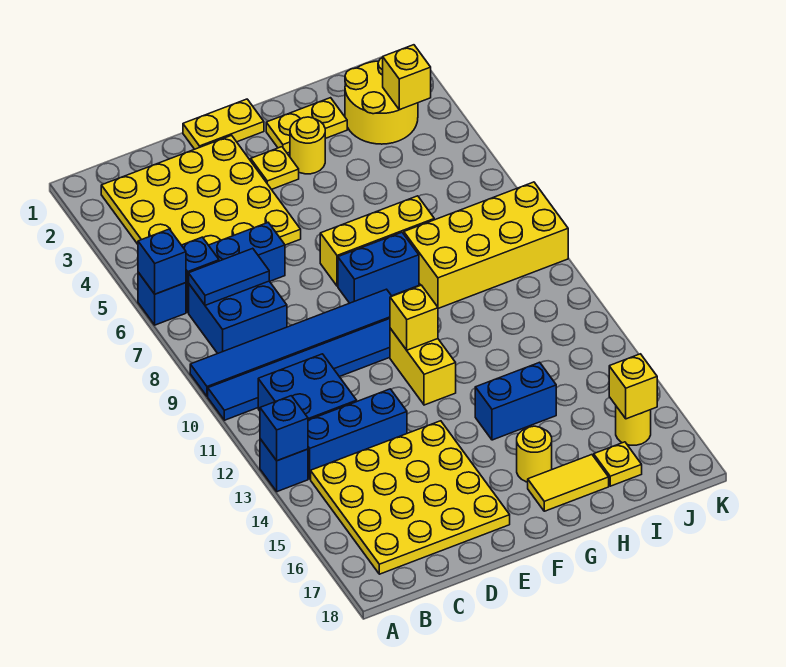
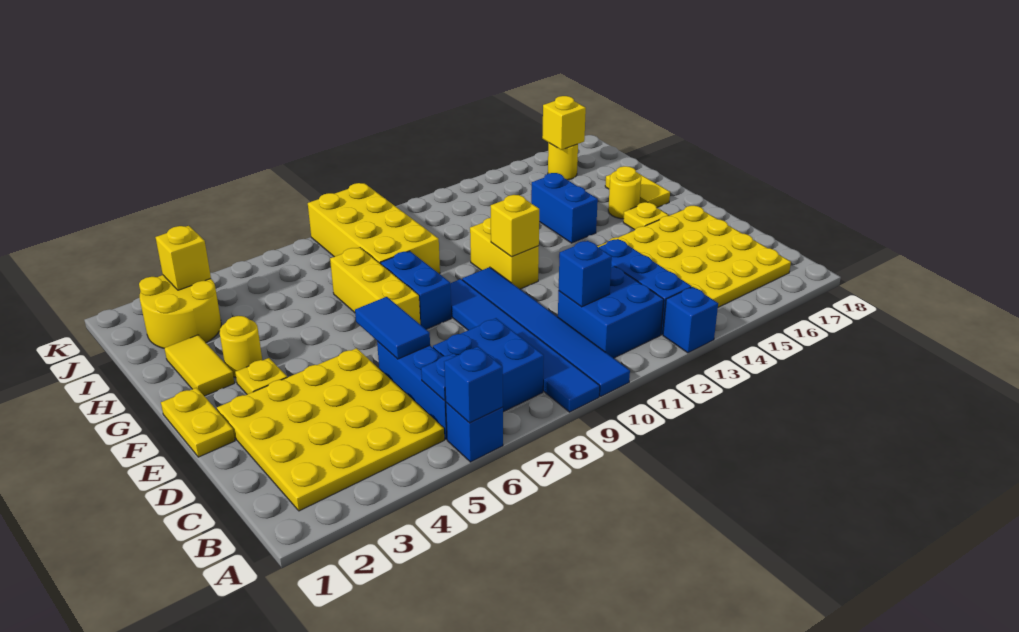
blue brick A13 level 2 -> blue brick C11 level 2
blue tile B7:C7 level 2 -> blue tile D6:E6 level 2
yellow brick F11:F12 level 1 -> yellow brick F11:G11 level 1
yellow plate G2:H2 level 1 -> yellow tile G2:H2 level 1
yellow plate I17 level 1 -> yellow plate F16 level 1

